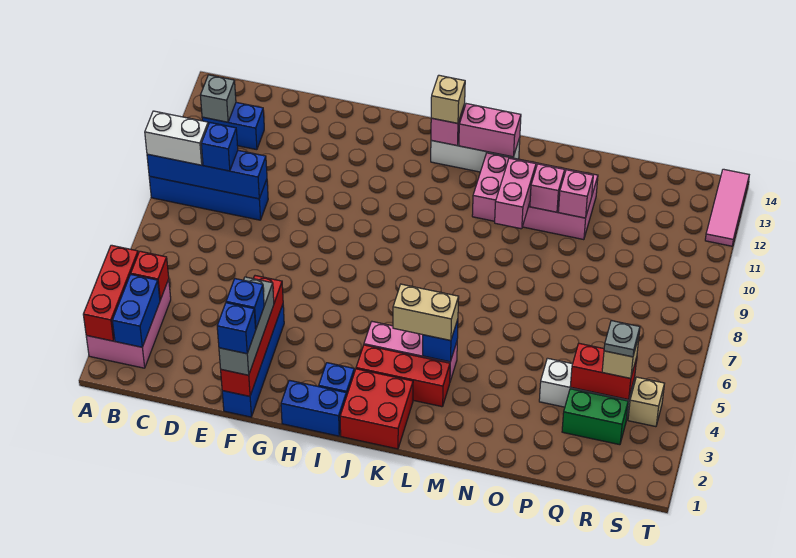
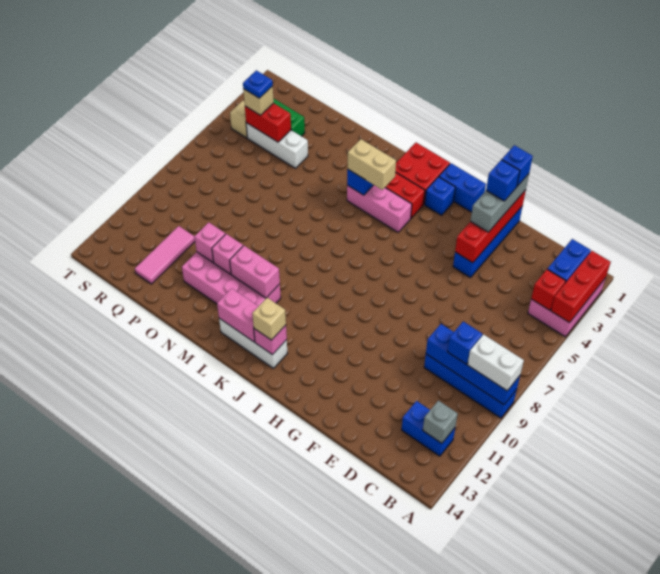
pink brick M10:M11 level 2 -> pink brick L11:M11 level 2
grey plate R4 level 4 -> blue plate R4 level 4
pink tile T12:T14 level 1 -> pink tile Q11:Q13 level 1

